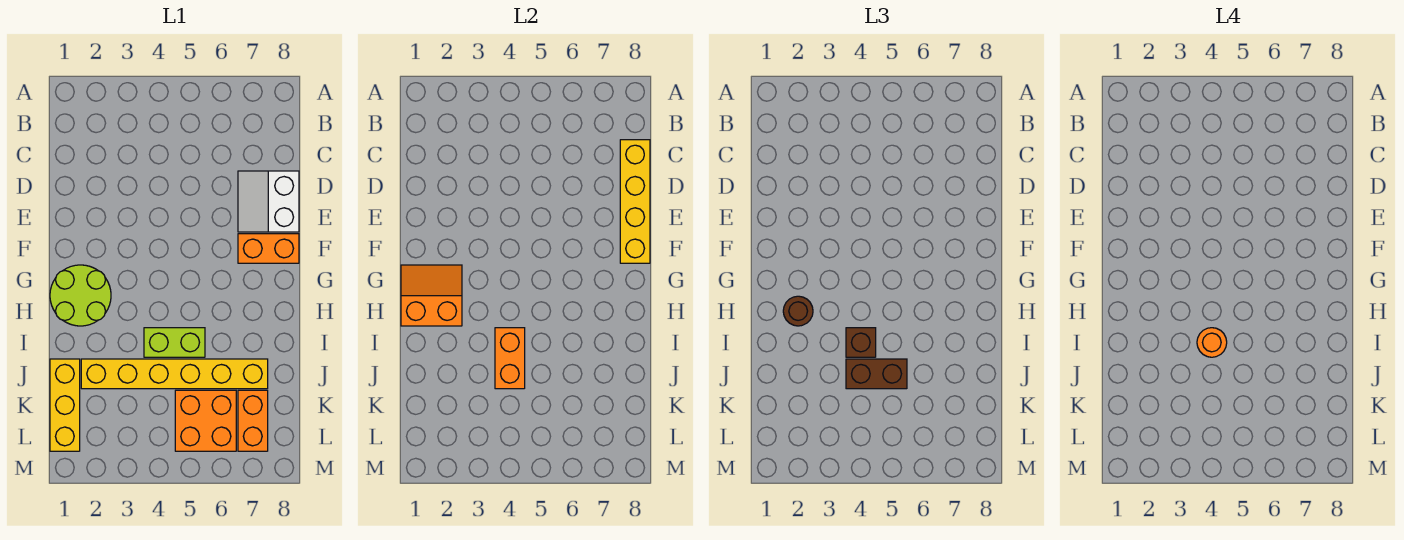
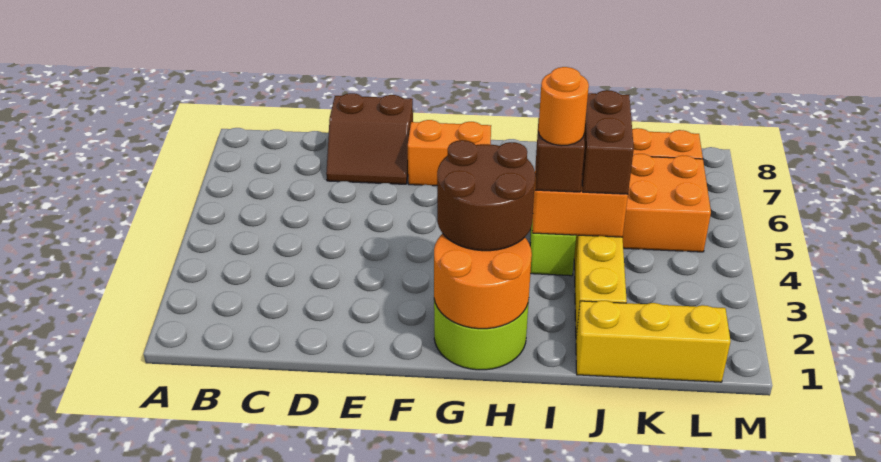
yellow brick C8:F8 level 2 -> none
white slope D7:E8 level 1 top 8 -> brown slope D7:E8 level 1 top 8
orange brick F7:F8 level 1 -> orange brick F7:G7 level 1
orange slope G1:H2 level 2 top H -> orange round brick G1:H2 level 2
brown round brick H2 level 3 -> brown round brick G2:H3 level 3

